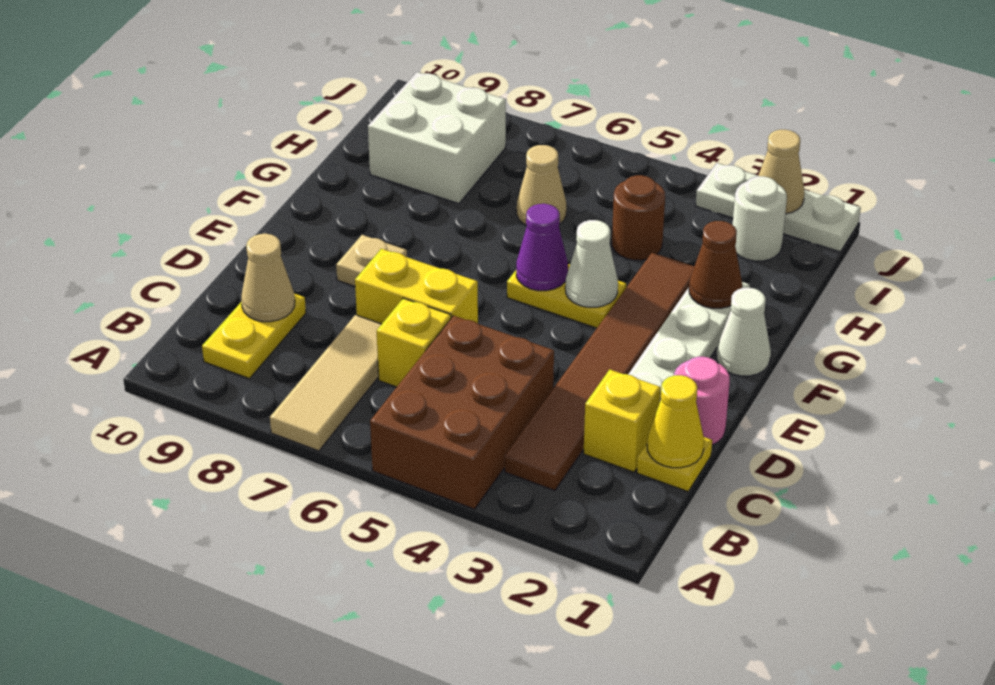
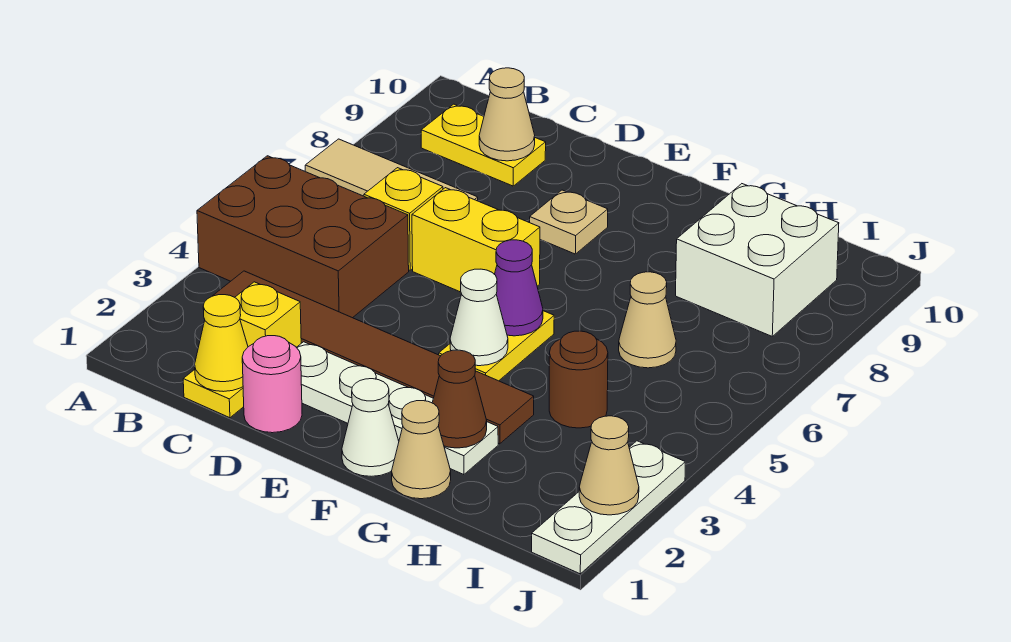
yellow brick D6:D7 level 1 -> yellow brick D6:E6 level 1
none -> tan cone G1 level 1
white round brick I2 level 1 -> none

